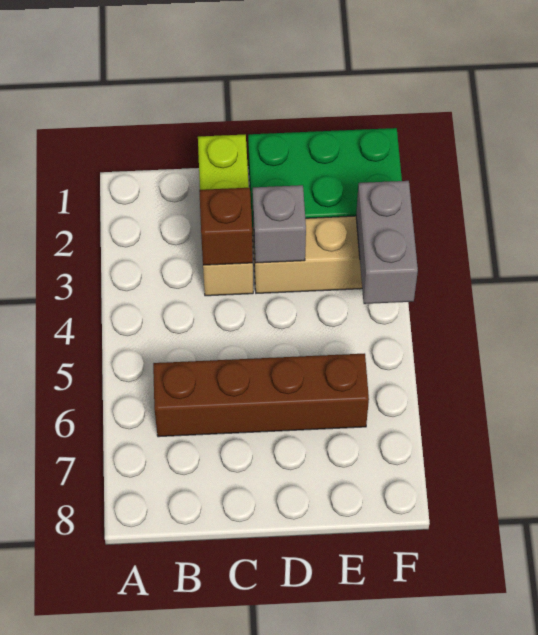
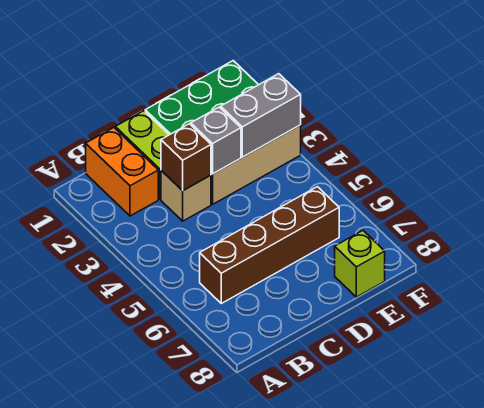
none -> orange brick B1:B2 level 1
none -> lime brick E8 level 1
grey brick F3:F4 level 2 -> grey brick E3:F3 level 2

